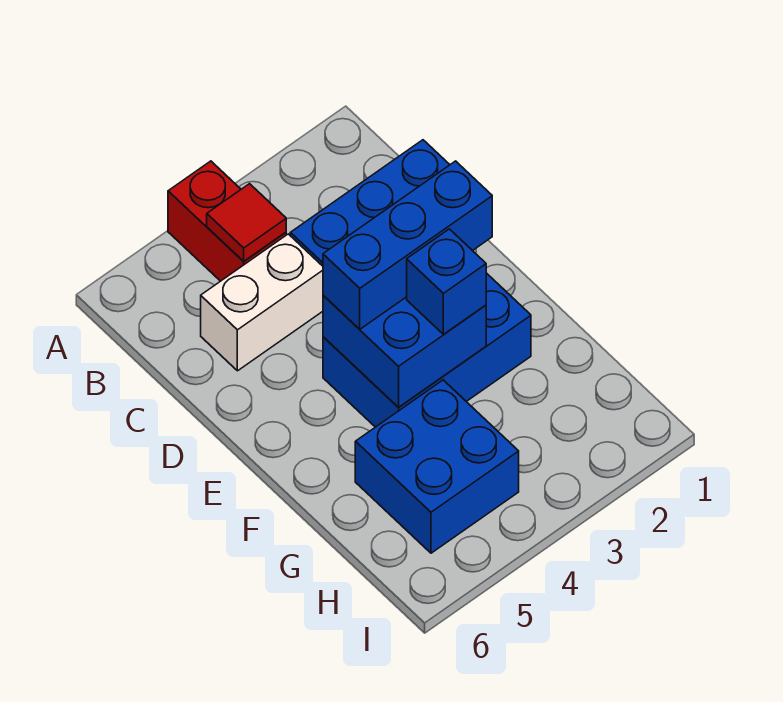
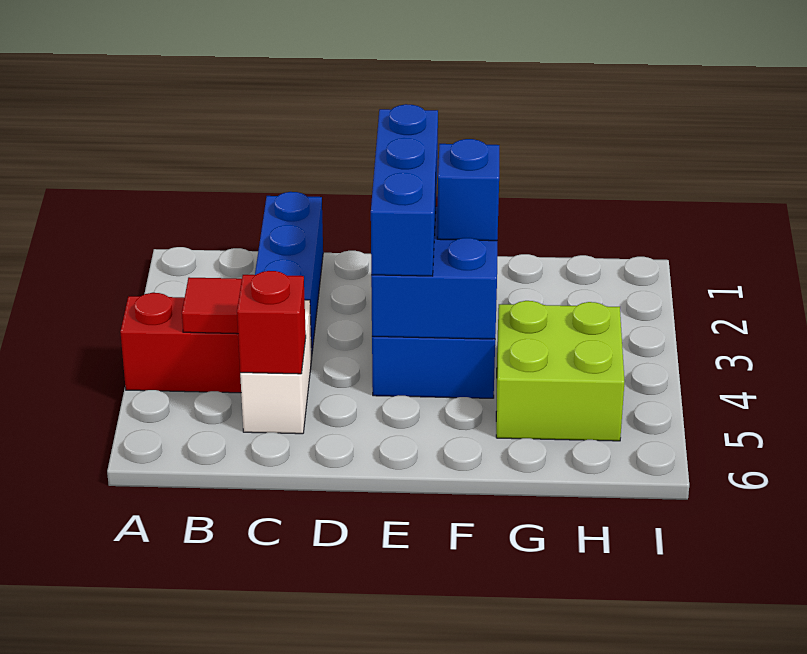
none -> red brick C5 level 2
blue brick G4:H5 level 1 -> lime brick G4:H5 level 1

